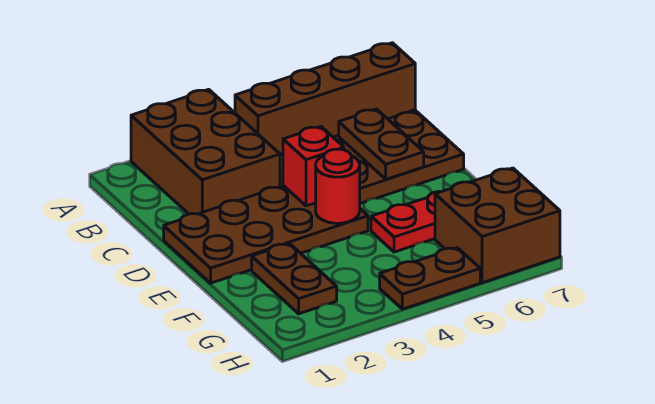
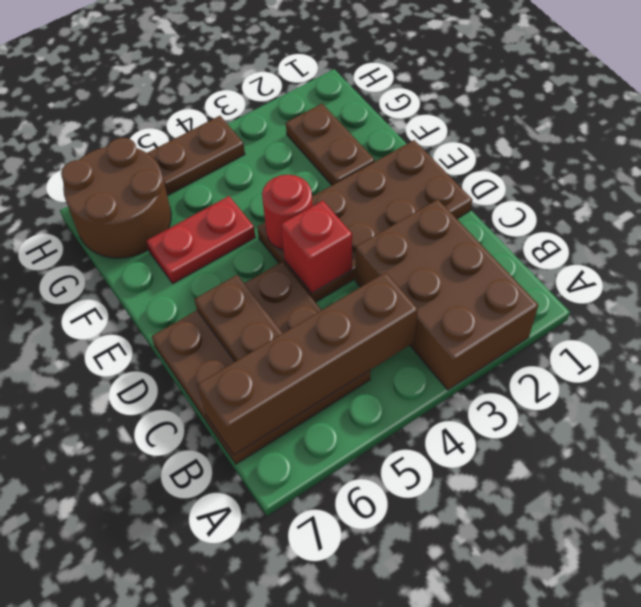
brown brick G6:H7 level 1 -> brown round brick G6:H7 level 1

